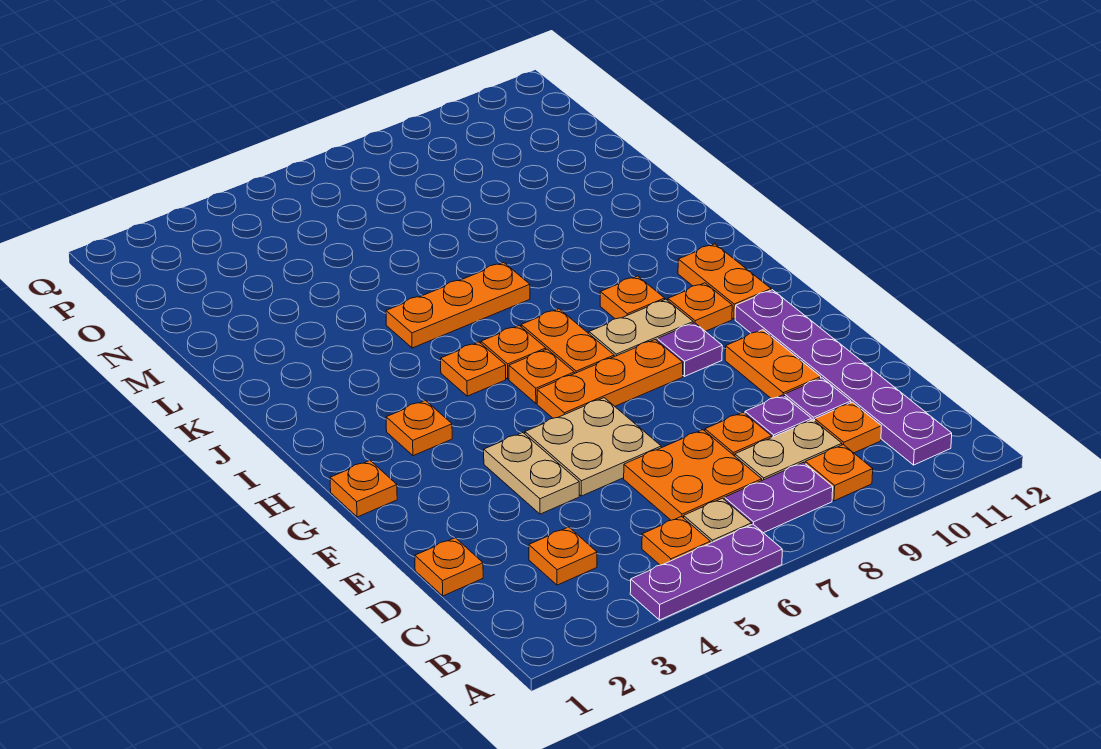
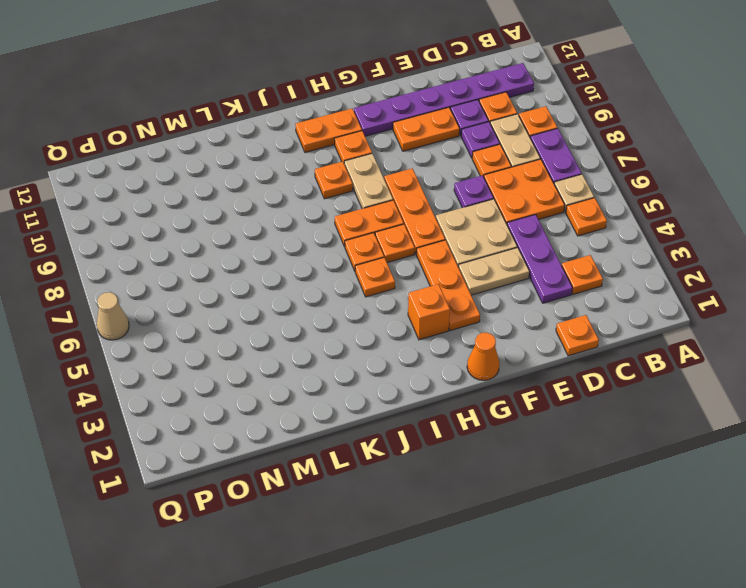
purple plate A4:A6 level 1 -> purple plate D3:D5 level 1
orange plate G1 level 1 -> orange cone G1 level 1
purple plate G9 level 1 -> purple plate E7 level 1
orange plate H3 level 1 -> orange brick H3 level 1
orange plate K5:K7 level 1 -> orange plate G3:G5 level 1
none -> tan cone Q6 level 1

